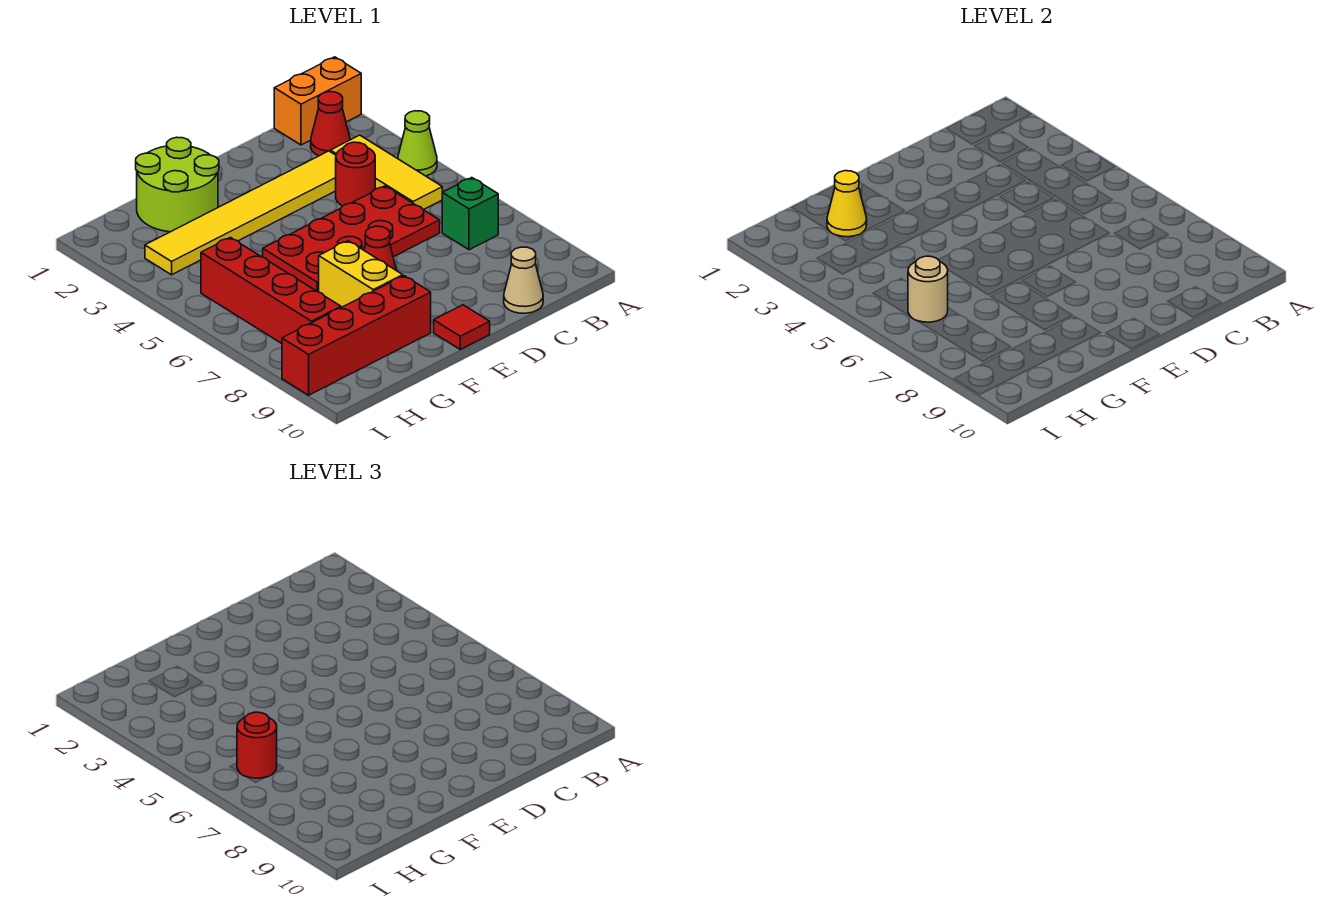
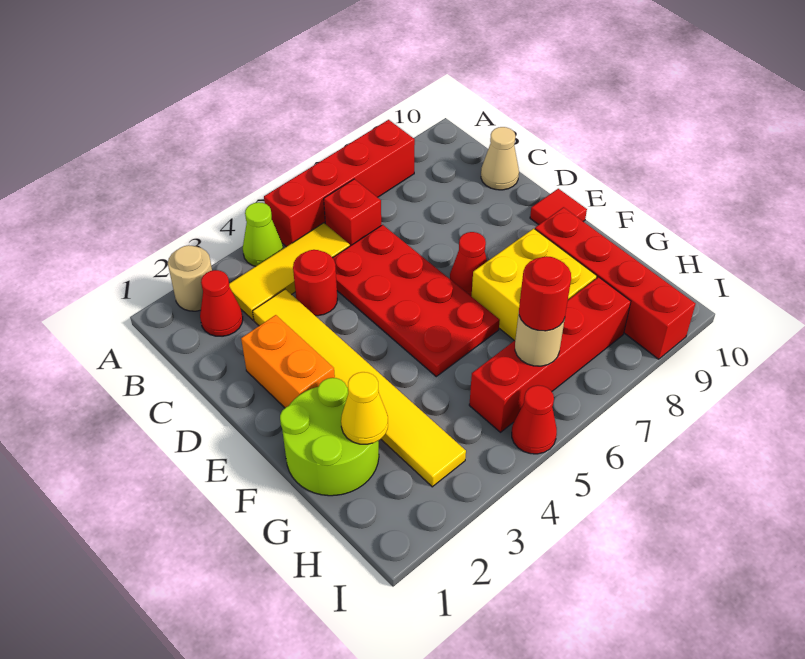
orange brick A1:B1 level 1 -> orange brick D2:E2 level 1
none -> tan round brick A2 level 1
none -> red brick A5:A8 level 1
none -> red brick B6 level 1
green brick B7 level 1 -> none
yellow brick F7:F8 level 1 -> yellow brick F7:G8 level 1
none -> red cone I5 level 1

